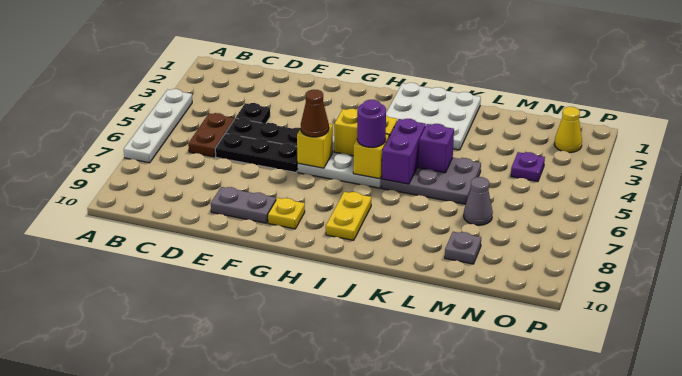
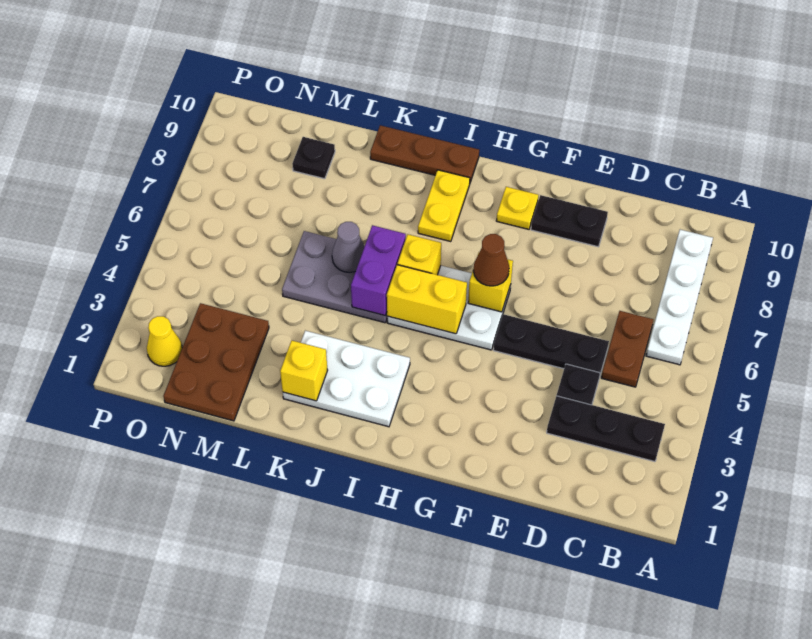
white plate A4:A7 level 1 -> white plate B6:B9 level 1
black plate D6:F6 level 1 -> black plate B3:D3 level 1
grey plate E9:F9 level 1 -> black plate E9:F9 level 1
white plate I1:K3 level 1 -> white plate I2:K3 level 1
purple round brick I6 level 3 -> none
none -> brown plate I10:K10 level 1
none -> yellow brick K2 level 2
purple brick K5 level 2 -> none
none -> brown plate M1:N3 level 1
grey cone M7 level 1 -> grey cone K6 level 2
grey plate M9 level 1 -> black plate M9 level 1
purple plate N4 level 1 -> none

